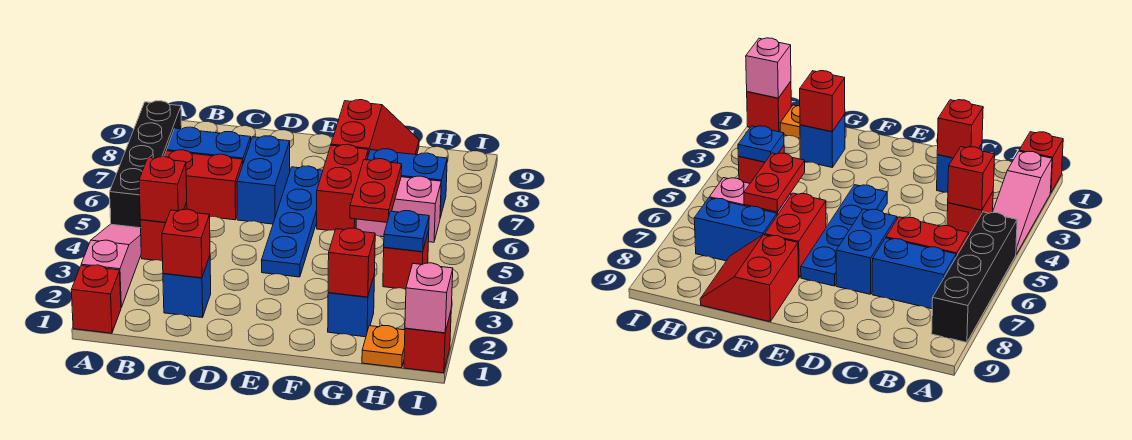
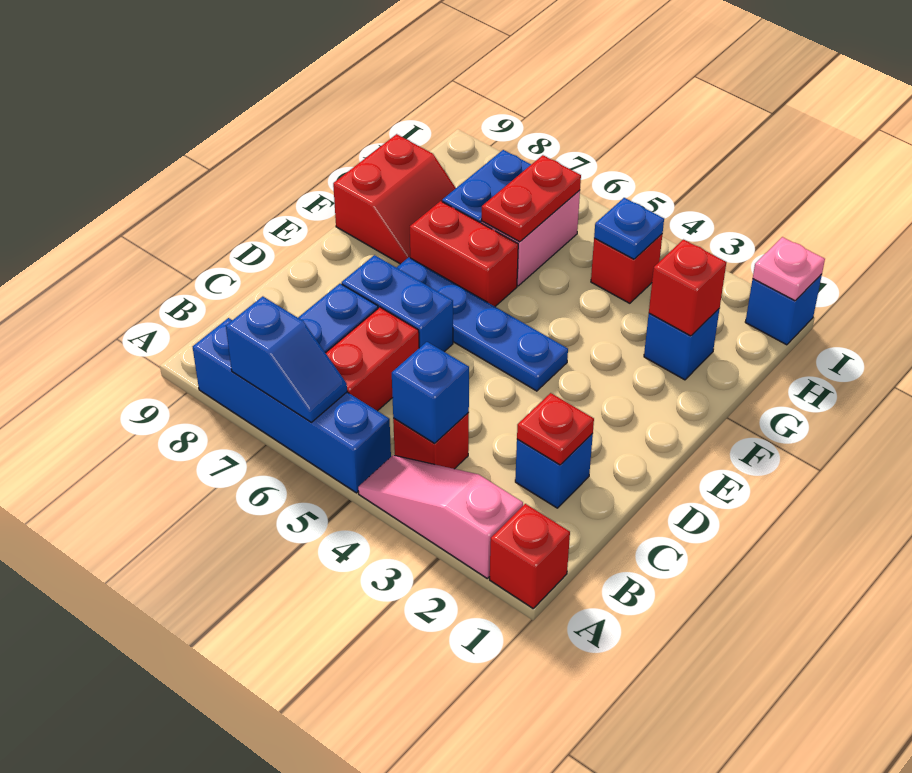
black brick A5:A8 level 1 -> blue brick A5:A8 level 1
none -> blue slope A6:A7 level 2 top 7
red brick B4 level 2 -> blue brick B4 level 2
red brick C2 level 2 -> red plate C2 level 2
red slope F8:G9 level 1 top F -> red slope F8:G9 level 1 top 9
red plate G5:G6 level 2 -> red plate G6:H6 level 2
orange plate H1 level 1 -> none
red brick I1 level 1 -> blue brick I1 level 1
pink brick I1 level 2 -> pink plate I1 level 2

